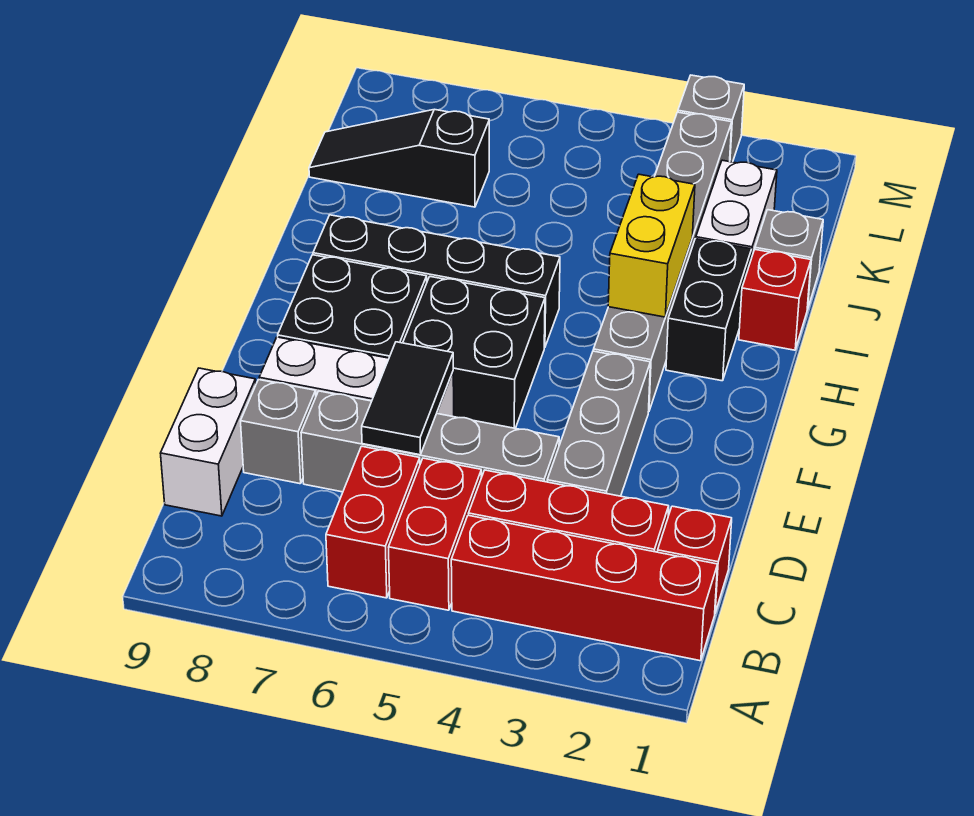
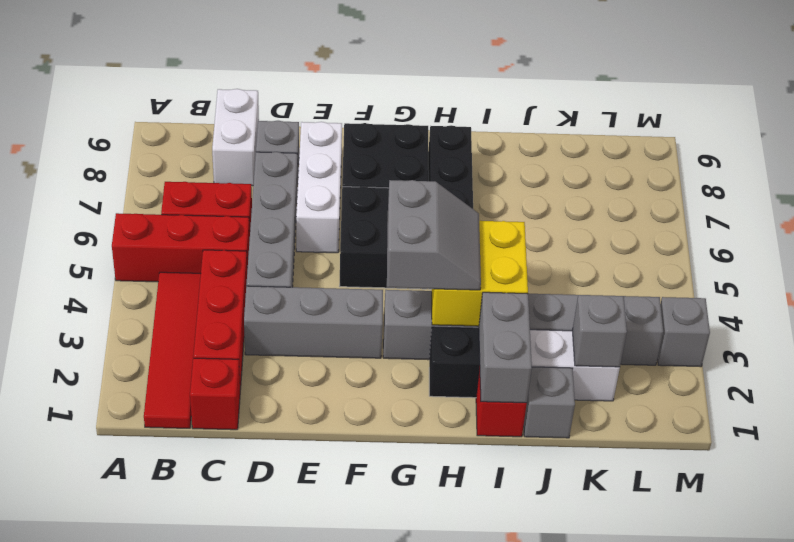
red brick B1:B4 level 1 -> red tile B1:B4 level 1
red brick B5:C5 level 1 -> red brick A5:C5 level 1
white brick C9:D9 level 1 -> white brick C8:C9 level 1
black tile D6:E6 level 2 -> none
none -> grey slope G3:H4 level 3 top G
yellow brick H3:I3 level 2 -> yellow brick H3:I4 level 2
none -> grey brick I1:I2 level 2
none -> grey brick K2 level 2
black slope K7:K9 level 1 top 7 -> none

